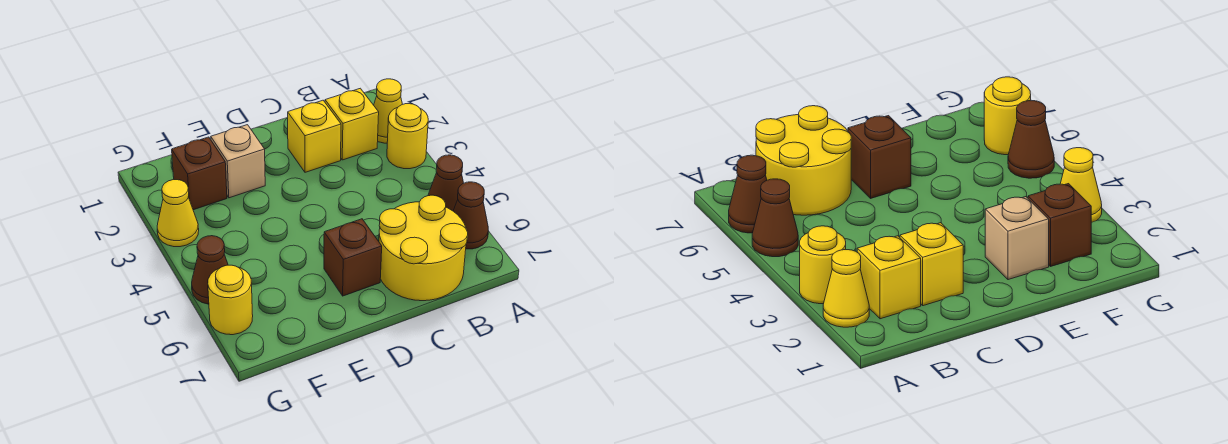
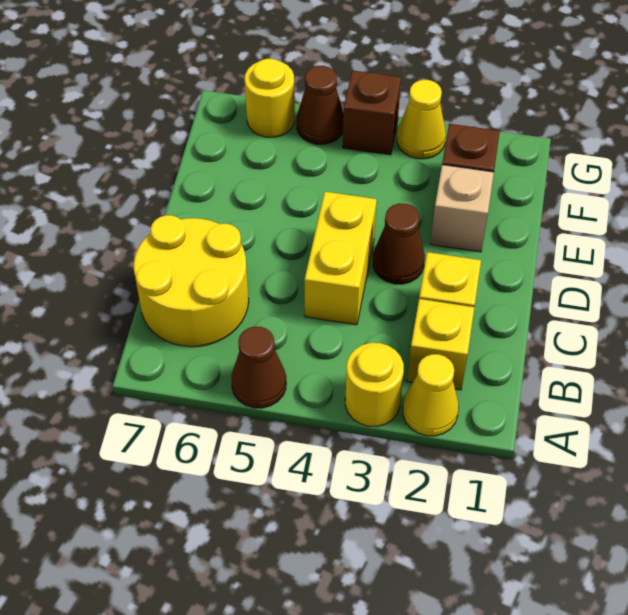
brown cone A6 level 1 -> brown cone D3 level 1
none -> yellow brick C4:D4 level 1
brown brick D6 level 1 -> brown brick G4 level 1

